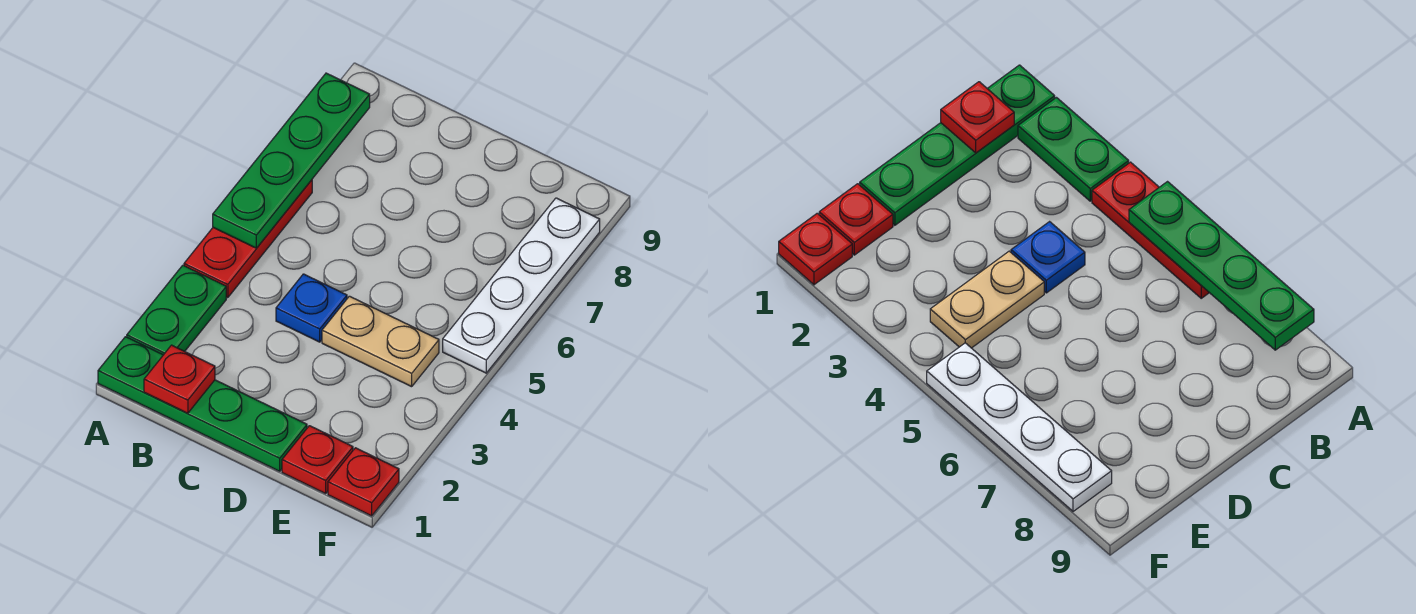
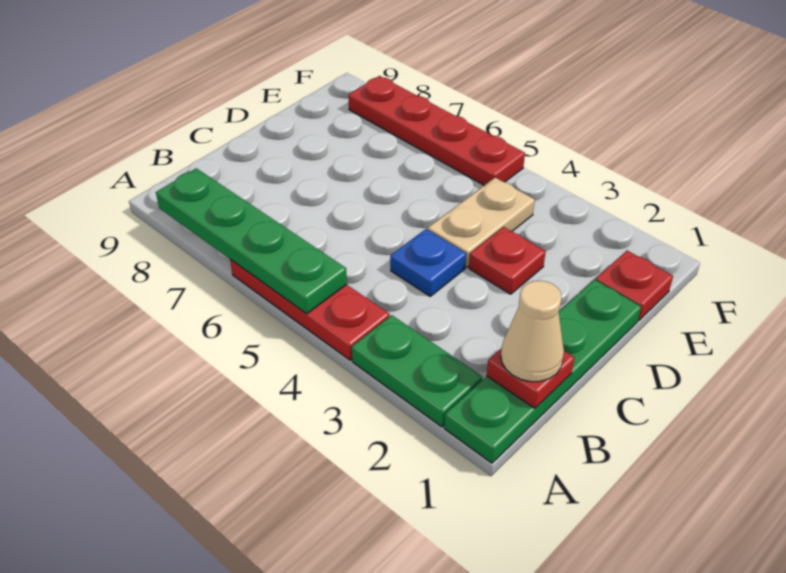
none -> tan cone B1 level 3
red plate F1 level 1 -> red plate D3 level 1
white plate F5:F8 level 1 -> red plate F5:F8 level 1

